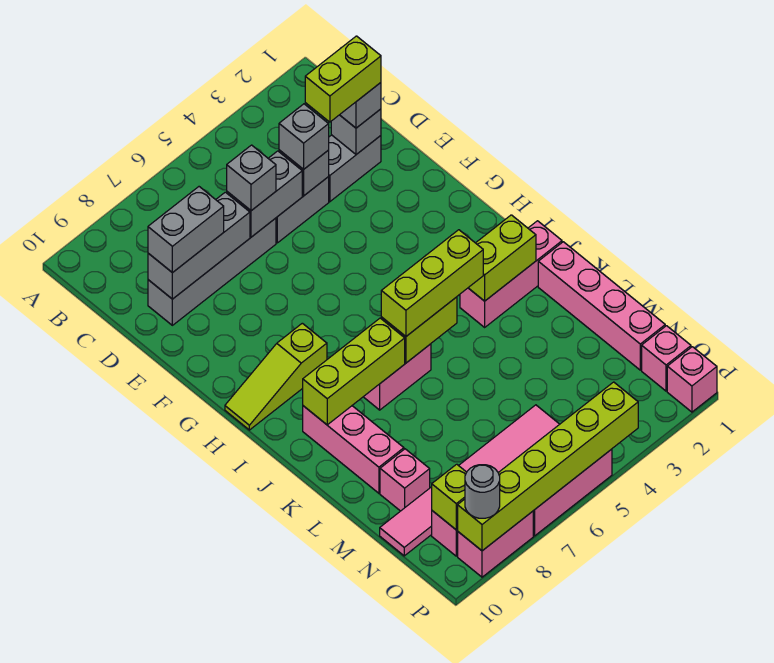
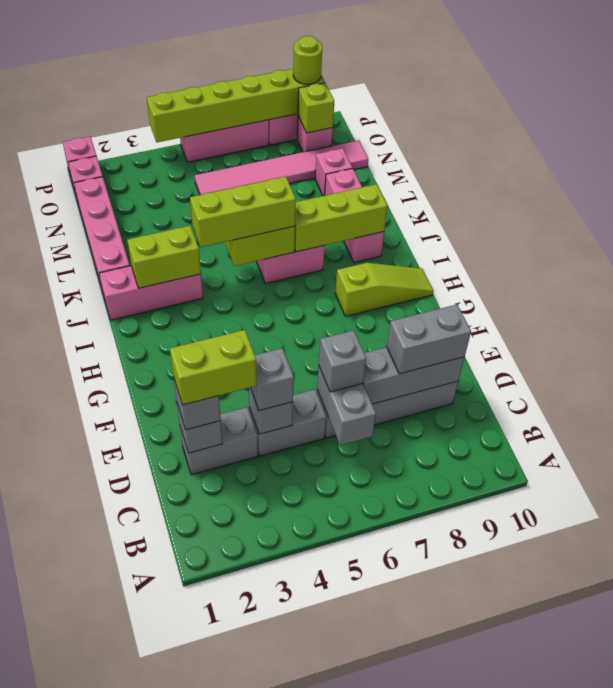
grey brick D5:D6 level 2 -> grey brick C6:D6 level 2
grey round brick P9 level 3 -> lime round brick P9 level 3

